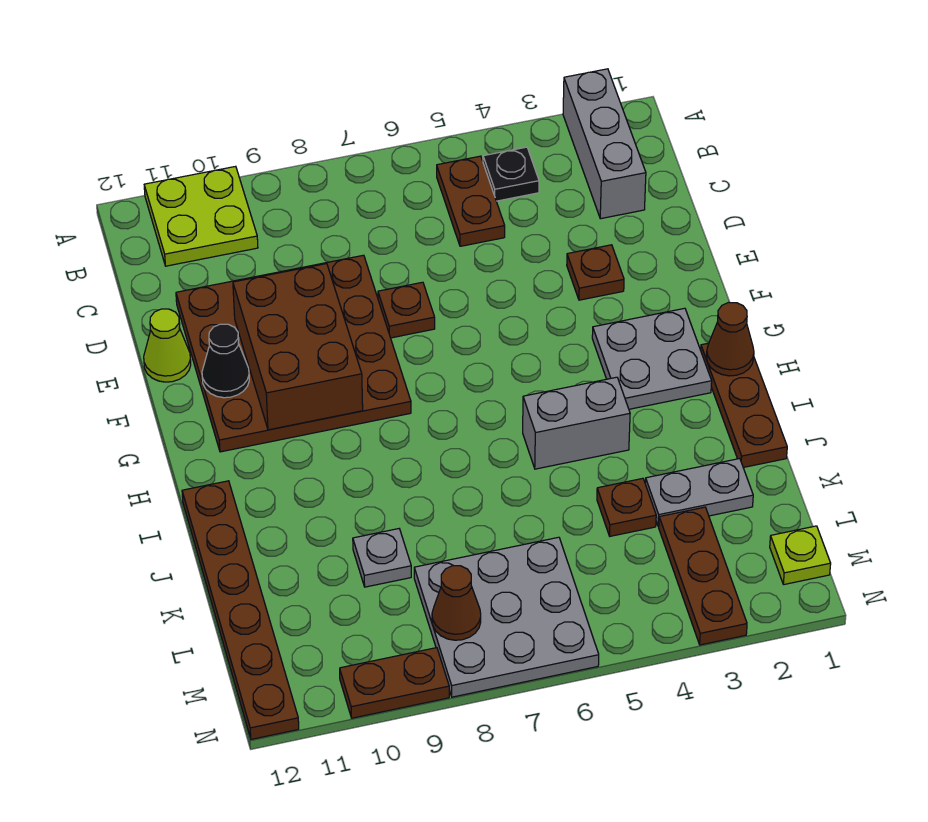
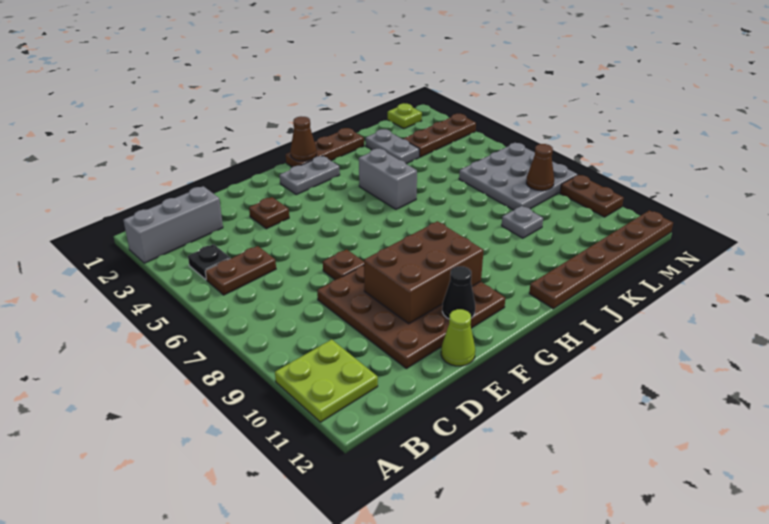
grey plate G2:H3 level 1 -> grey plate G2:H2 level 1
brown plate K4 level 1 -> none

